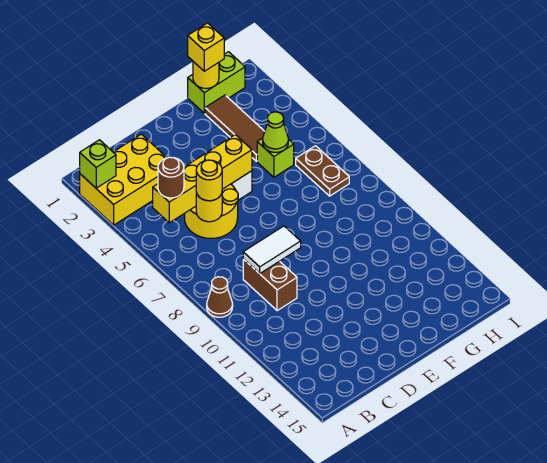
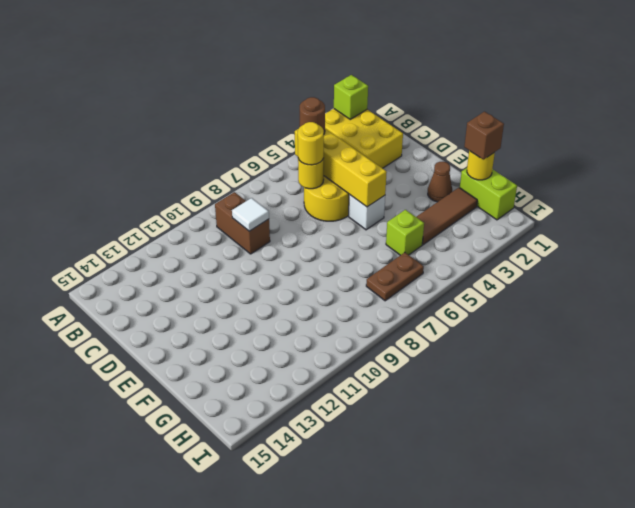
brown cone A9 level 1 -> brown cone F2 level 1
brown brick C9:C10 level 1 -> brown brick B9:C9 level 1
white tile C9:D9 level 2 -> white tile C9 level 2
yellow brick G1 level 3 -> brown brick G1 level 3
lime cone G5 level 2 -> none

